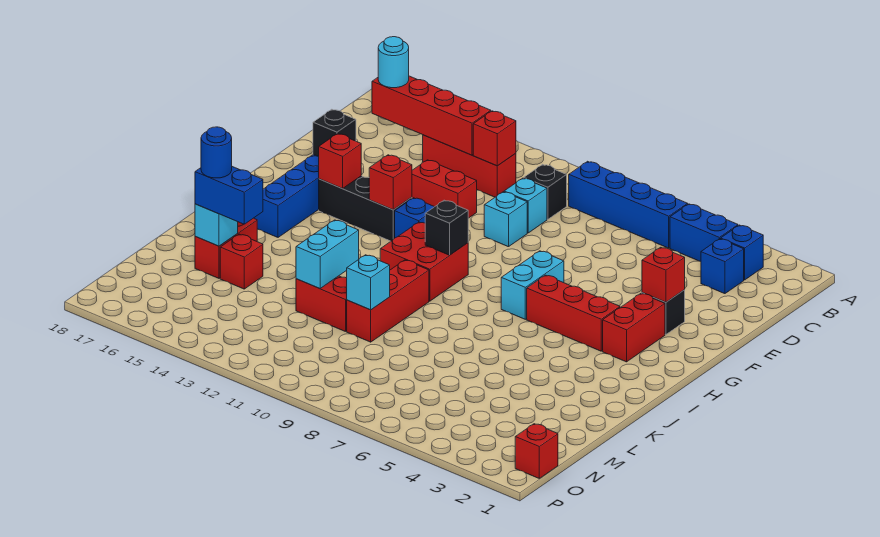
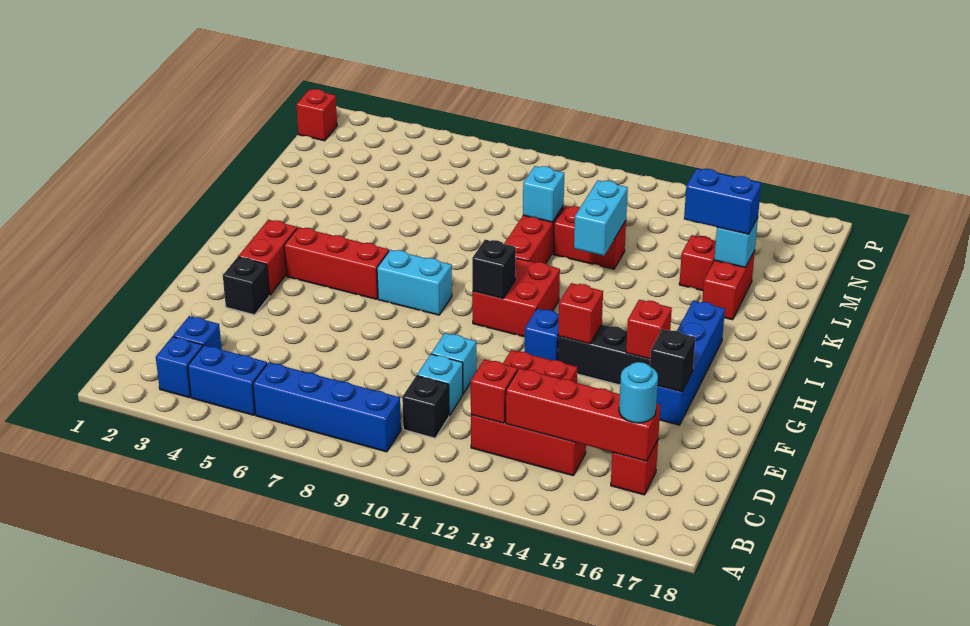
red brick F3 level 2 -> red brick C16 level 1
cyan brick G7:H7 level 1 -> cyan brick H7:H8 level 1
blue round brick L16 level 4 -> none

